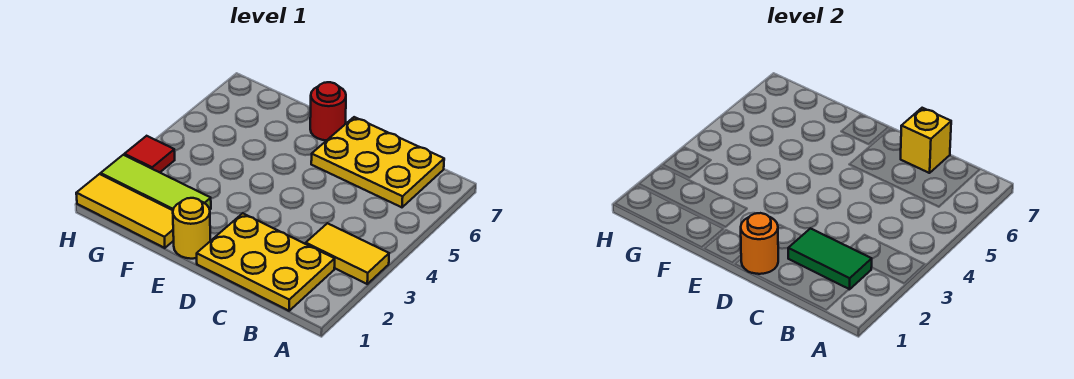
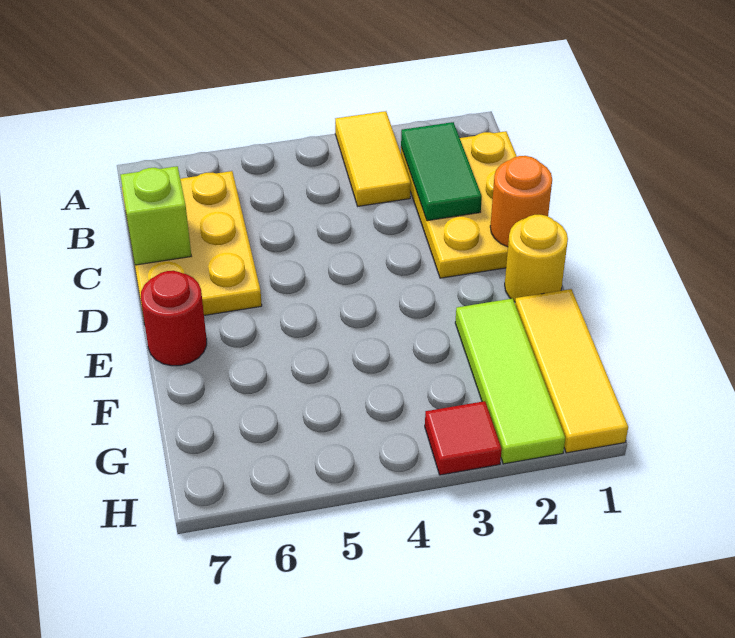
yellow brick C7 level 2 -> lime brick C7 level 2

